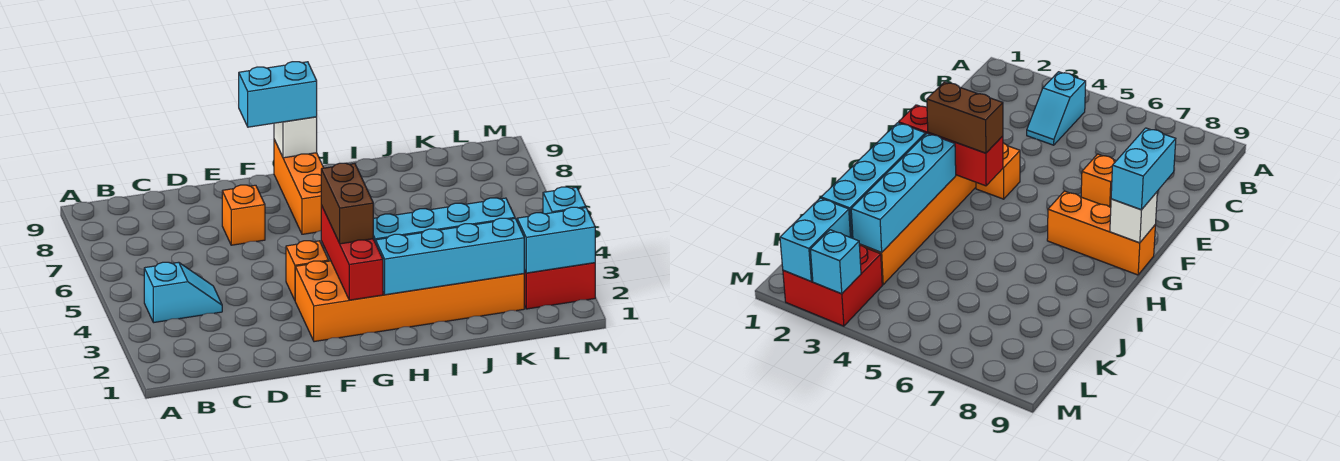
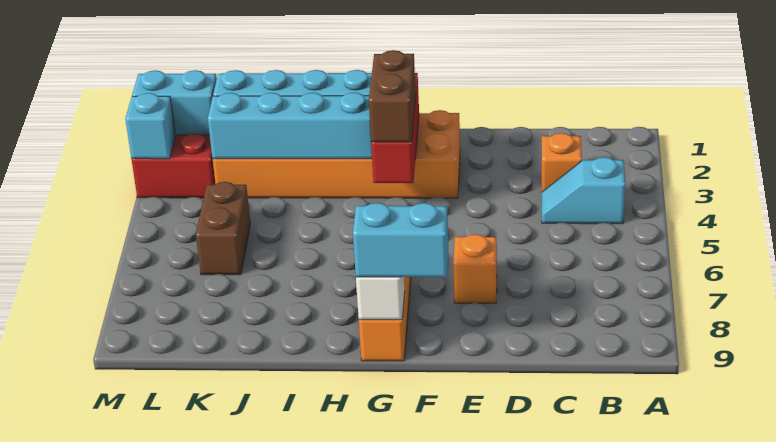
orange brick F4 level 1 -> orange brick C3 level 1
none -> brown brick K5:K6 level 1

